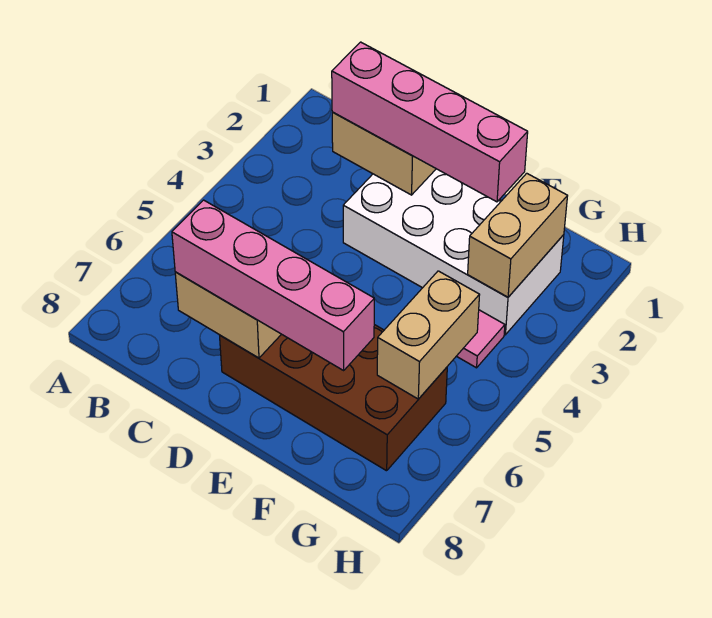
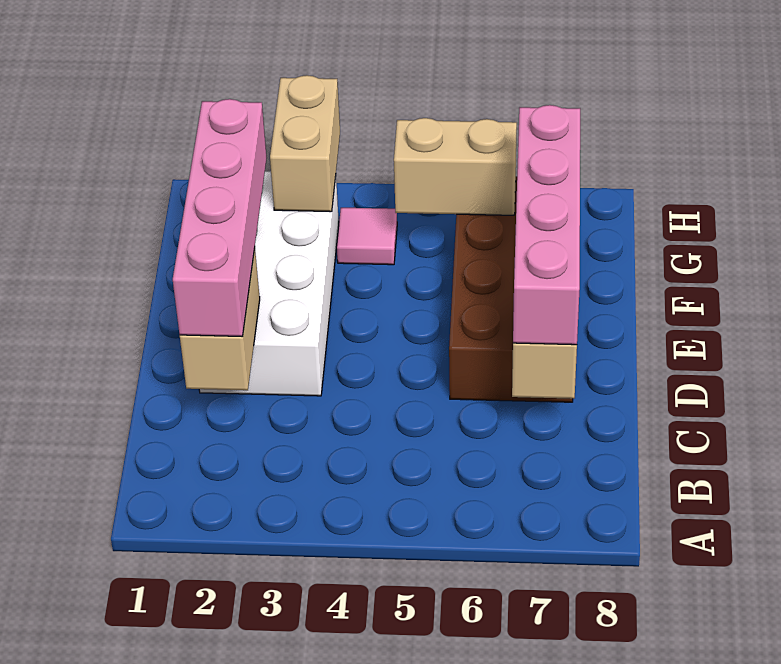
tan brick G2:G3 level 2 -> tan brick G3:H3 level 2

